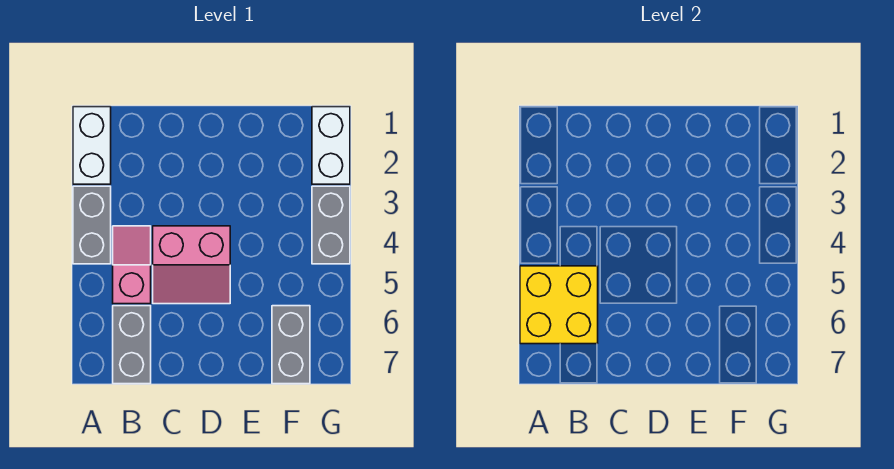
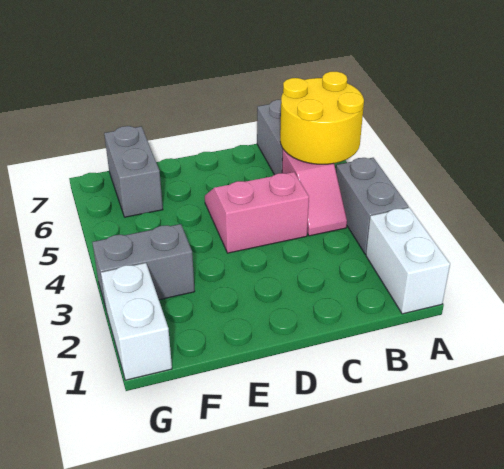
yellow brick A5:B6 level 2 -> yellow round brick A5:B6 level 2
grey brick G3:G4 level 1 -> grey brick F3:G3 level 1

